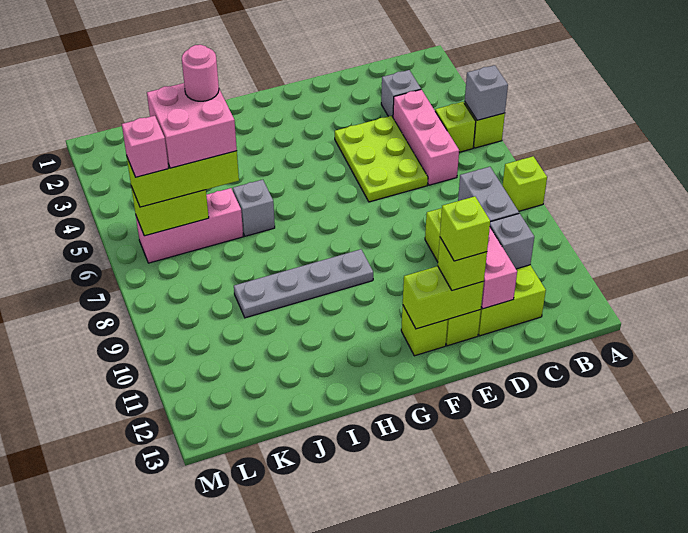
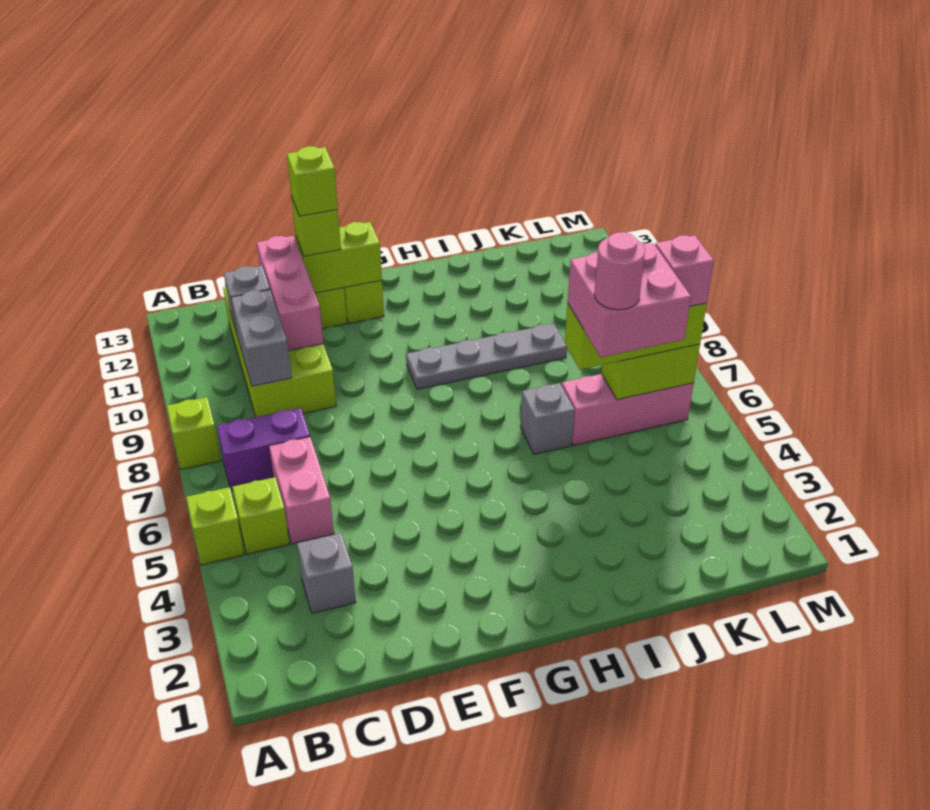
grey brick A5 level 2 -> none
none -> purple brick B7:C7 level 1
pink brick C4:C6 level 1 -> pink brick C5:C6 level 1
lime plate D4:E6 level 1 -> none

